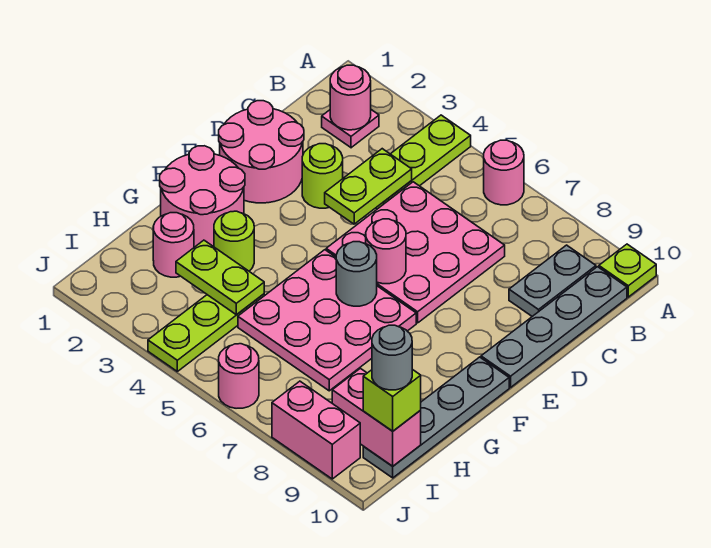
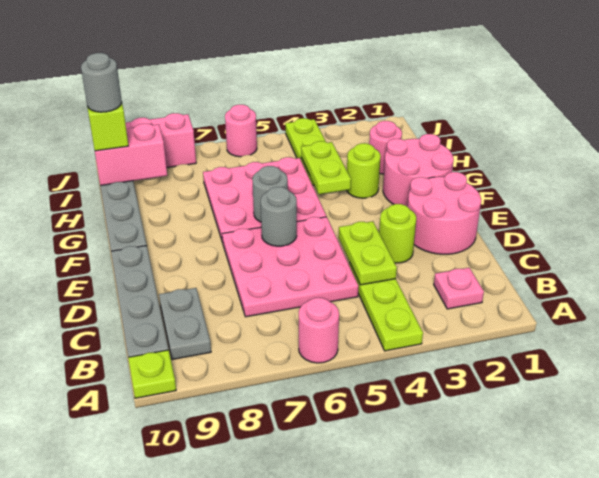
pink round brick B2 level 2 -> none
pink round brick E6 level 2 -> grey round brick E6 level 2
lime plate H3:H4 level 2 -> lime plate G4:H4 level 2

